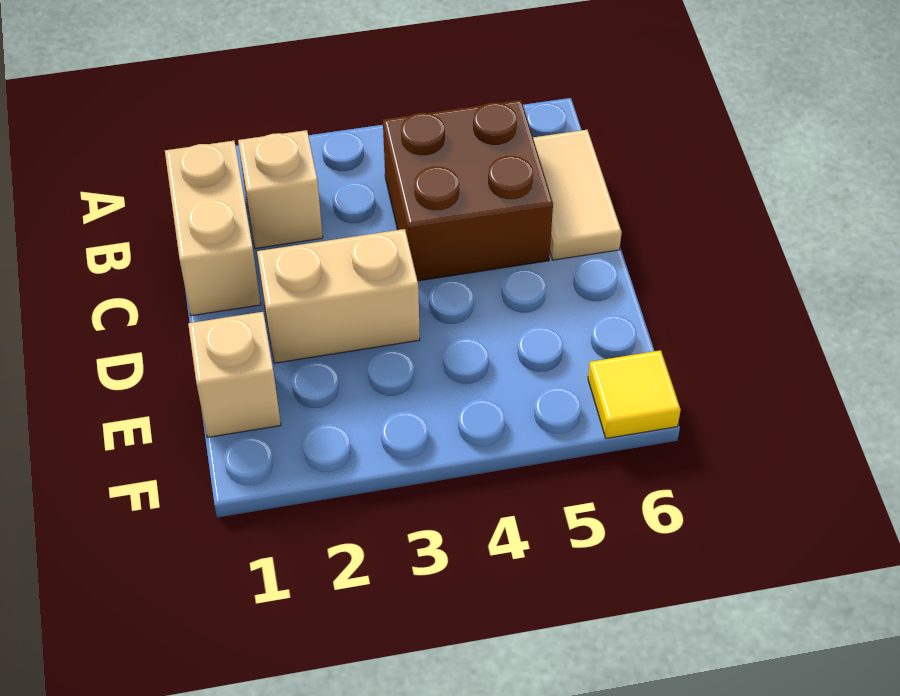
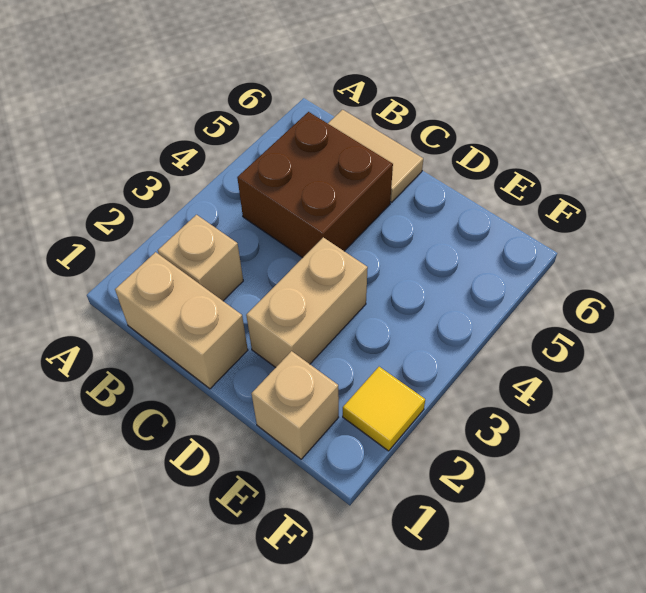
yellow tile F6 level 1 -> yellow tile F2 level 1

